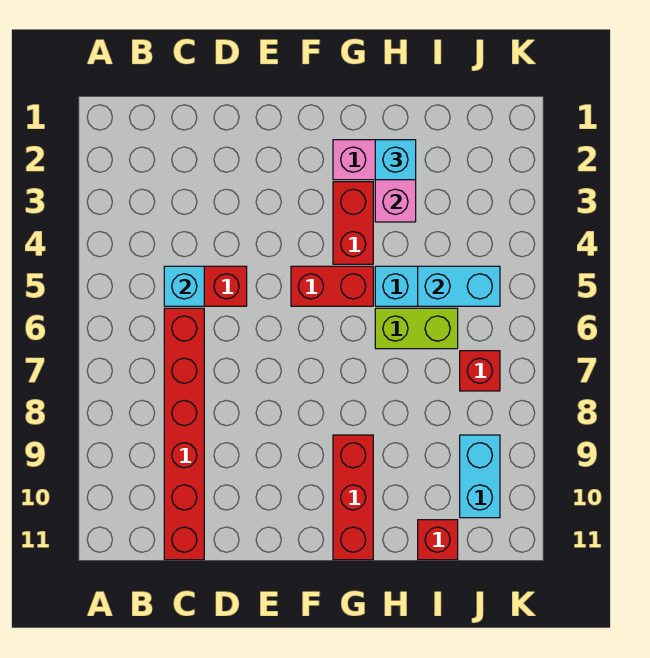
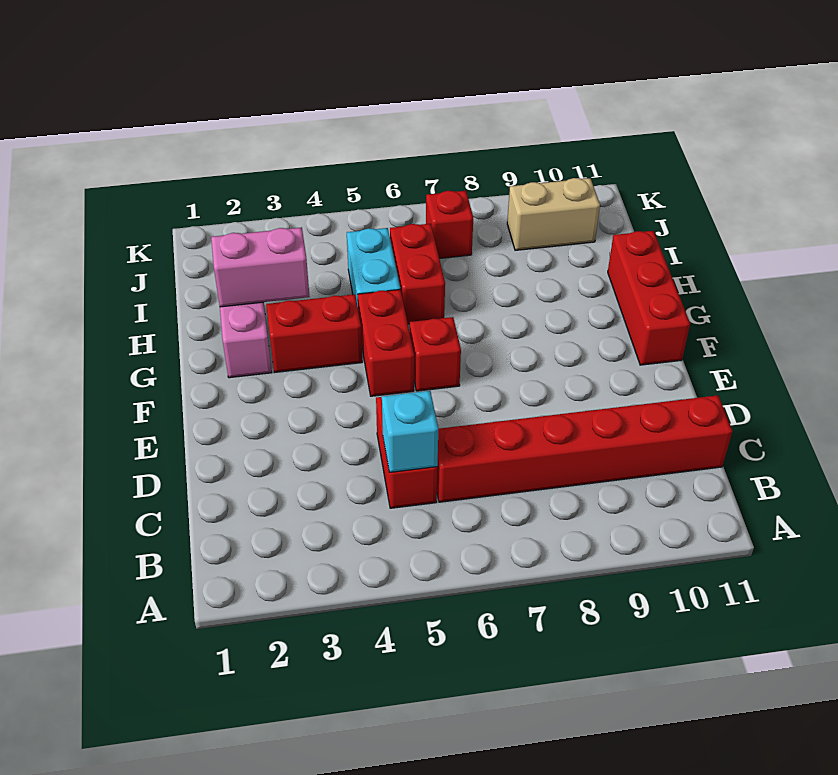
red brick G9:G11 level 1 -> red brick F11:H11 level 1
cyan brick H2 level 3 -> none
lime brick H6:I6 level 1 -> red brick H6:I6 level 1
cyan brick I5:J5 level 2 -> none
red brick I11 level 1 -> red brick F6 level 1
cyan brick J9:J10 level 1 -> tan brick J9:J10 level 1

